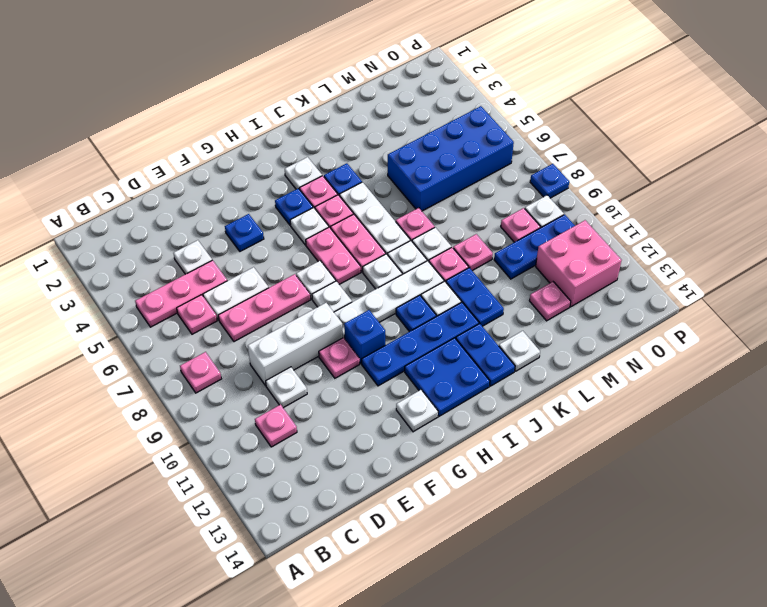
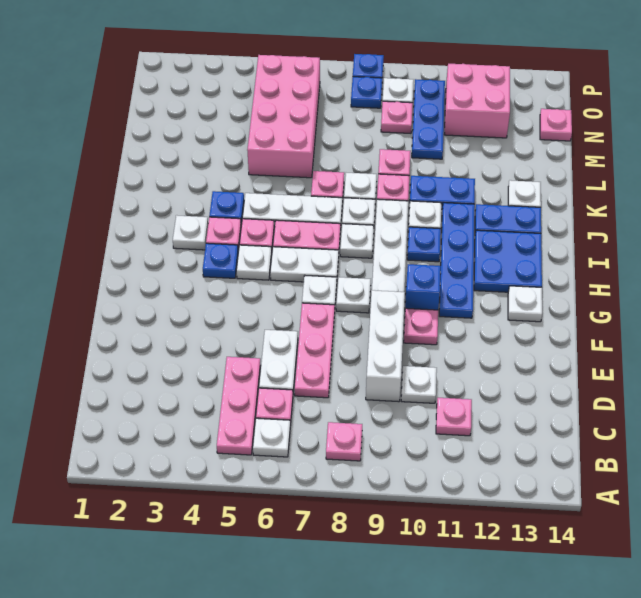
white plate D4 level 1 -> white plate B6 level 1
blue plate F4 level 1 -> blue plate O8 level 1
pink plate H6:H7 level 1 -> white plate H6:H7 level 1
blue brick L5:O6 level 1 -> pink brick L5:O6 level 1
pink plate M12 level 1 -> pink plate N14 level 1

